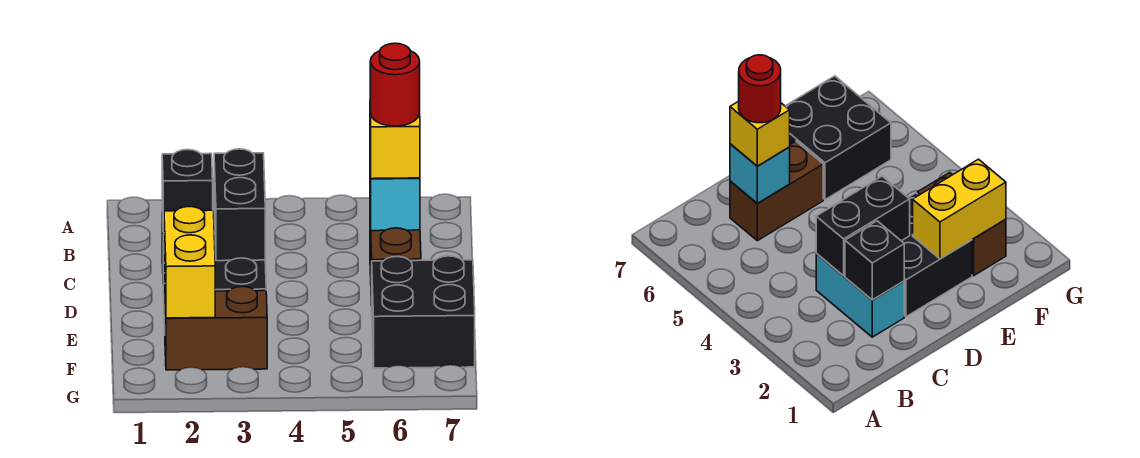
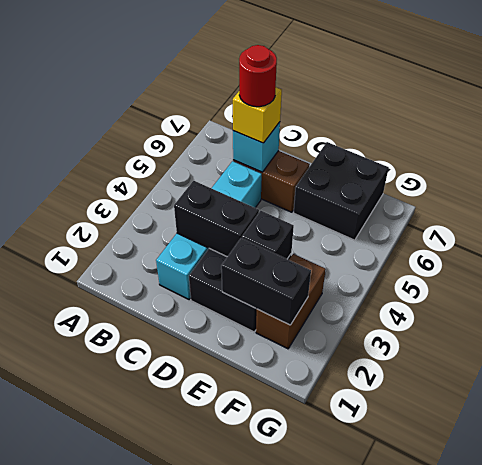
cyan brick C2:C3 level 1 -> cyan brick C2:C5 level 1
black brick C2 level 2 -> black brick E3 level 2
yellow brick E2:F2 level 2 -> black brick E2:F2 level 2

